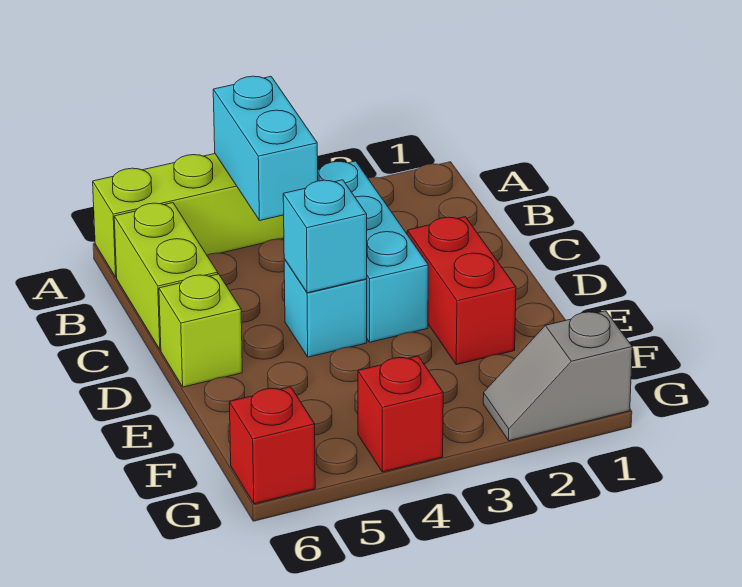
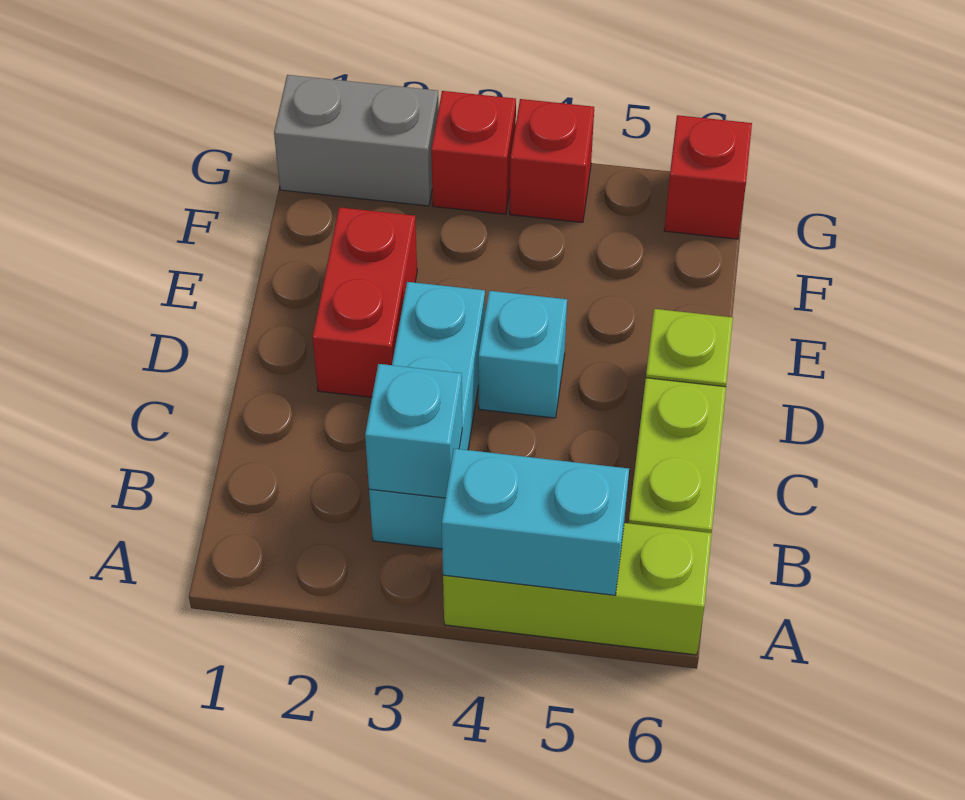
cyan brick A4:B4 level 2 -> cyan brick A4:A5 level 2
cyan brick D4 level 2 -> cyan brick B3 level 2
grey slope G1:G2 level 1 top 1 -> grey brick G1:G2 level 1
none -> red brick G3 level 1

